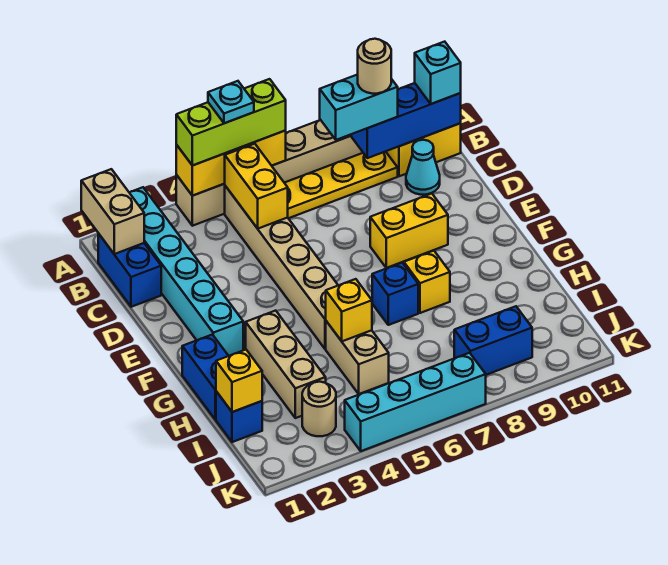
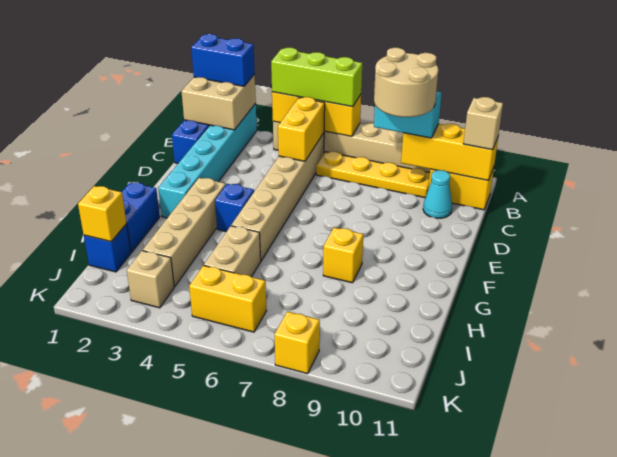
tan brick A1:B1 level 2 -> tan brick A1:B2 level 2
cyan plate A5 level 4 -> none
blue brick B9:B11 level 2 -> yellow brick B9:B11 level 2
tan round brick B9 level 4 -> tan round brick B8:C9 level 4
cyan brick B11 level 3 -> tan brick B11 level 3
yellow brick E8:E9 level 1 -> yellow brick J5:J6 level 1
tan brick G3:I3 level 1 -> tan brick F3:I3 level 1
blue brick G7 level 1 -> blue brick F4 level 1
yellow brick H5 level 2 -> yellow brick K8 level 1
tan round brick J3 level 1 -> tan brick J3 level 1
blue brick J8:J9 level 1 -> blue brick A1:A2 level 3
cyan brick K4:K7 level 1 -> none

